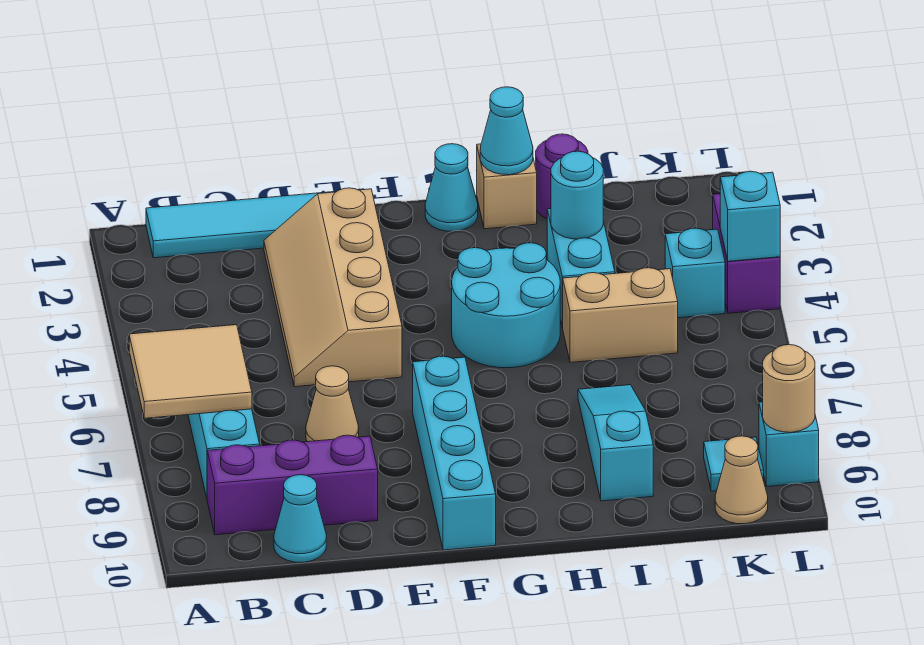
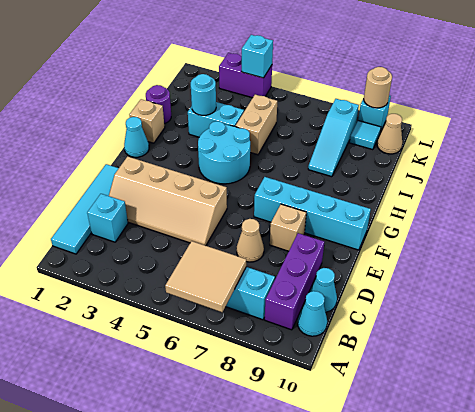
none -> tan brick E8 level 1
cyan cone H1 level 2 -> cyan cone B10 level 1
cyan slope I7:I9 level 1 top 9 -> cyan slope I8:K8 level 1 top K
cyan brick K4 level 1 -> cyan brick C2 level 1

